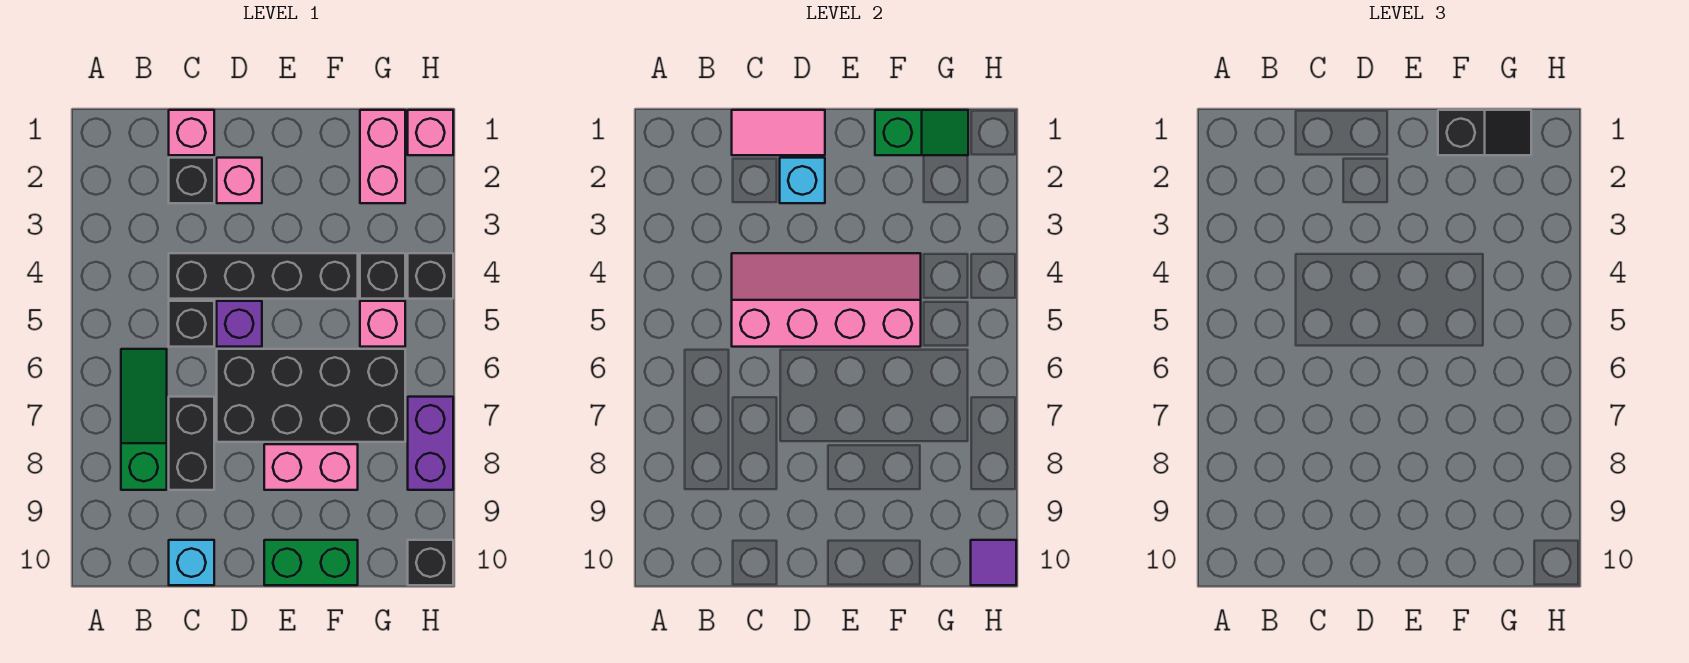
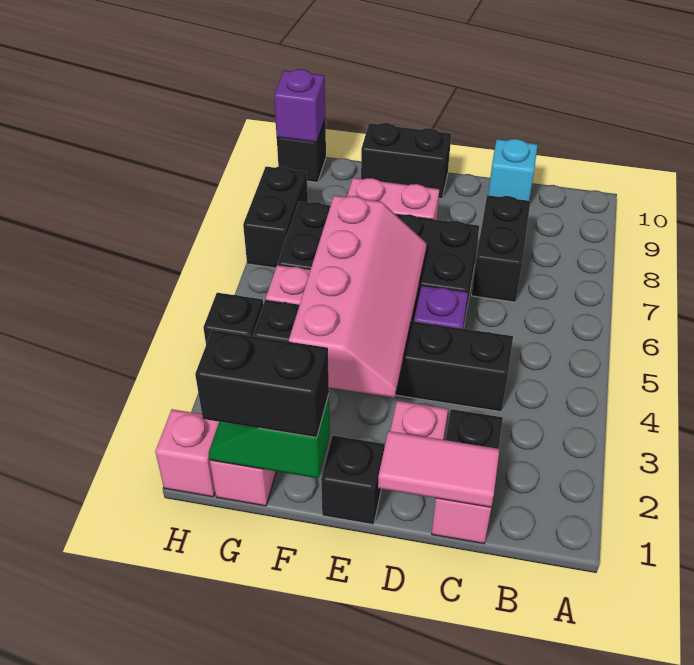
green slope B6:B8 level 1 top 8 -> none
pink slope C4:F5 level 2 top 5 -> pink slope E3:F6 level 2 top F
black brick C5 level 1 -> black brick E1 level 1
cyan brick D2 level 2 -> none
green brick E10:F10 level 1 -> black brick E10:F10 level 1
black slope F1:G1 level 3 top F -> black brick F1:G1 level 3
purple brick H7:H8 level 1 -> black brick H7:H8 level 1
purple tile H10 level 2 -> purple brick H10 level 2

